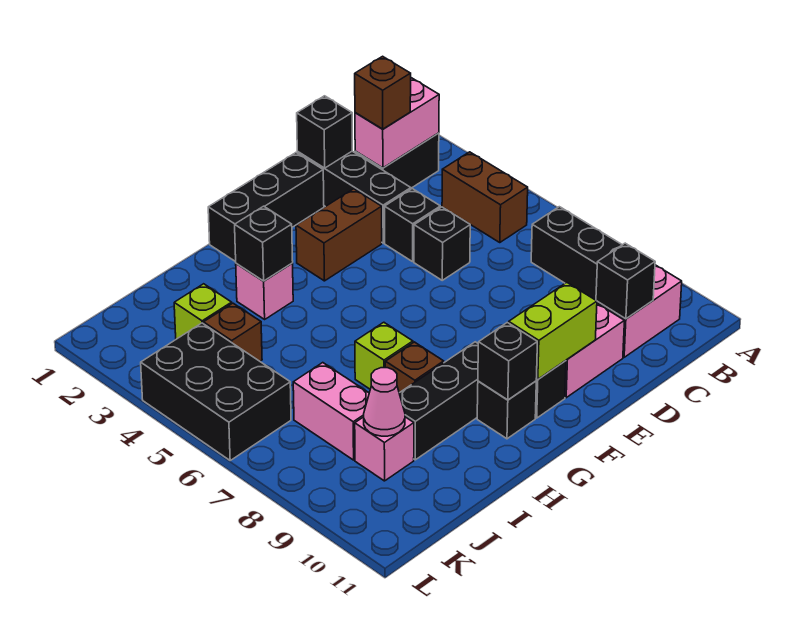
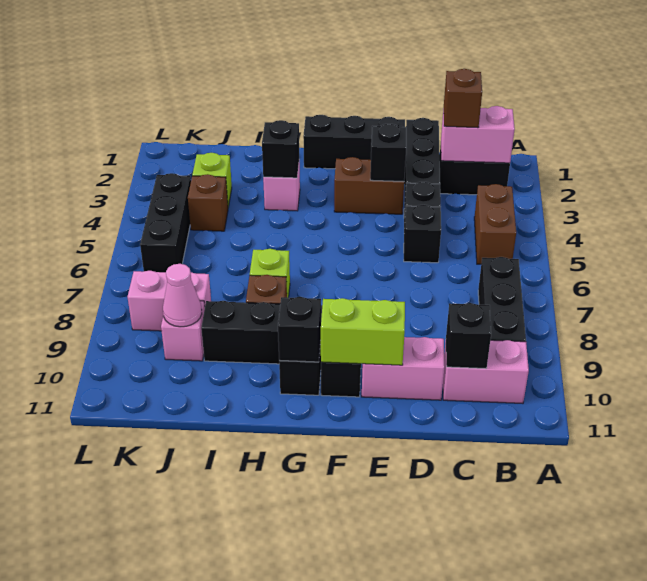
black brick D1 level 2 -> black brick E3 level 2
pink brick J7:J8 level 1 -> pink brick J8:K8 level 1
black brick K4:L6 level 1 -> black brick K4:K6 level 1

